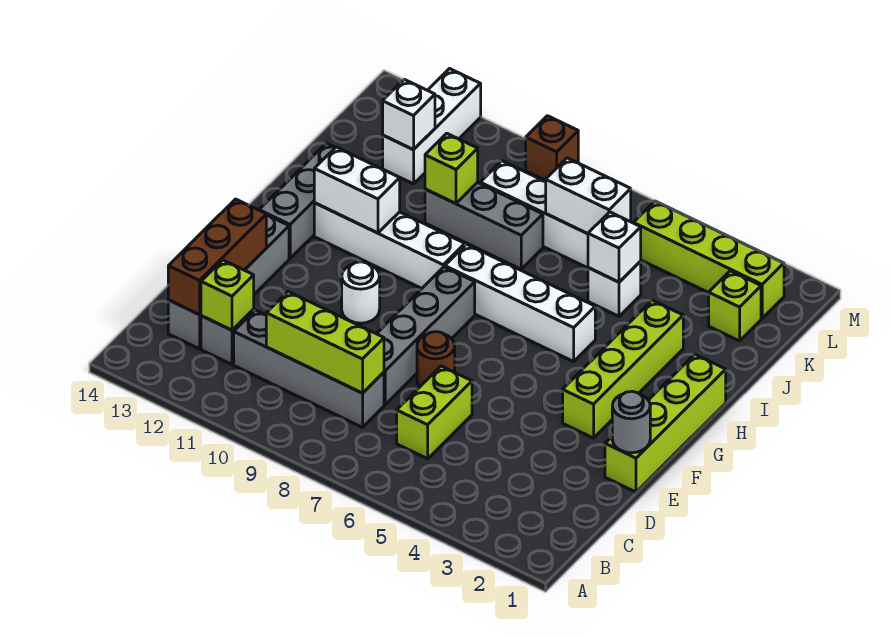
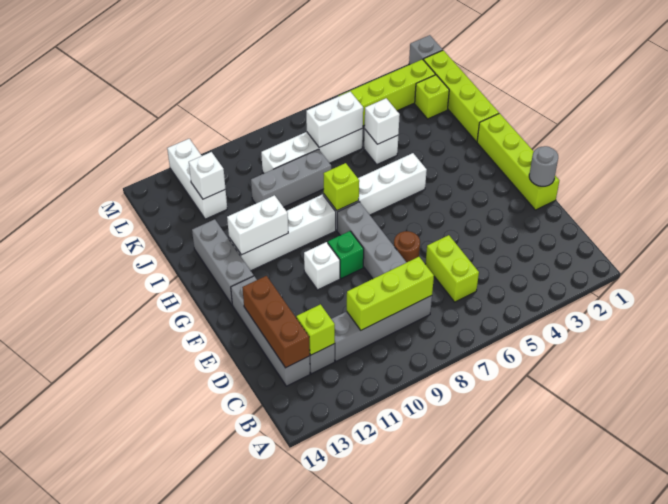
lime brick F3:I3 level 1 -> lime brick I1:L1 level 1
none -> green brick F9 level 1
white round brick F10 level 1 -> white brick F10 level 1
lime brick J10 level 2 -> lime brick H8 level 2
none -> grey brick M1 level 1
brown brick M9 level 1 -> none

